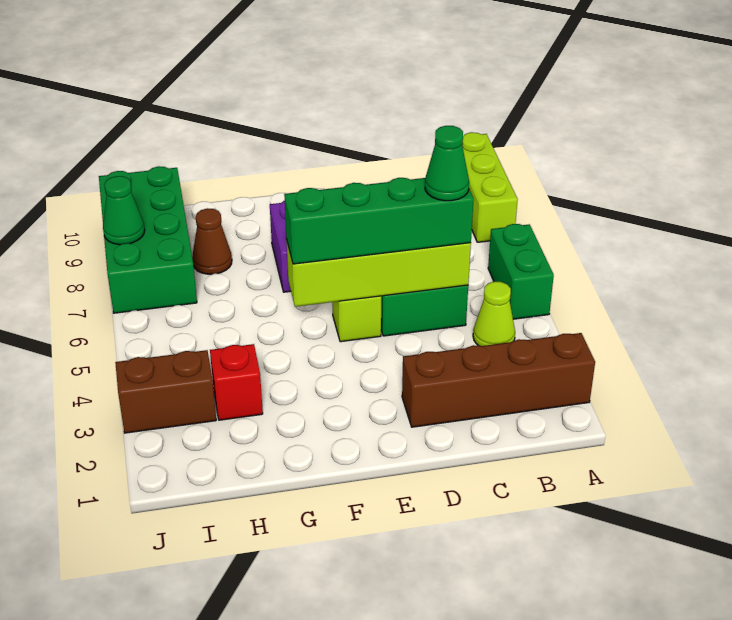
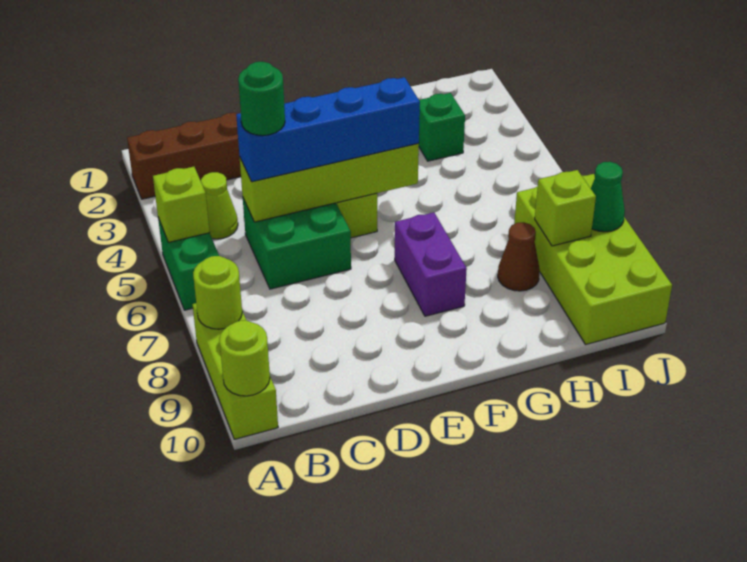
none -> lime brick A5 level 2
none -> lime round brick A8 level 2
none -> lime round brick A10 level 2
green brick C5:F5 level 3 -> blue brick C5:F5 level 3
green cone C5 level 4 -> green round brick C5 level 4
red brick H3 level 1 -> green brick H3 level 1
brown brick I3:J3 level 1 -> none
green brick I7:J10 level 1 -> lime brick I7:J10 level 1
none -> lime brick I8 level 2

